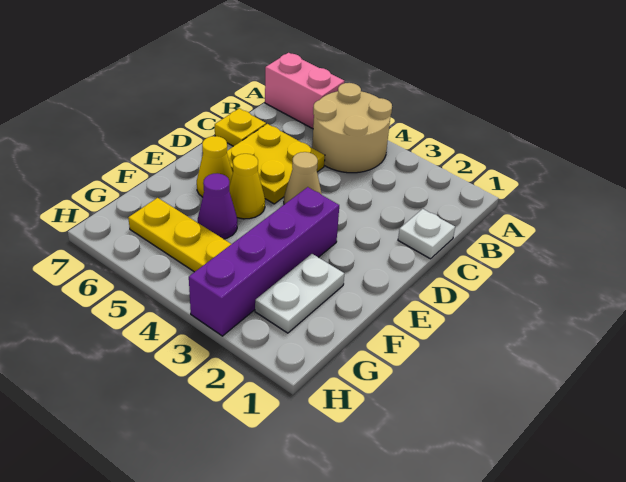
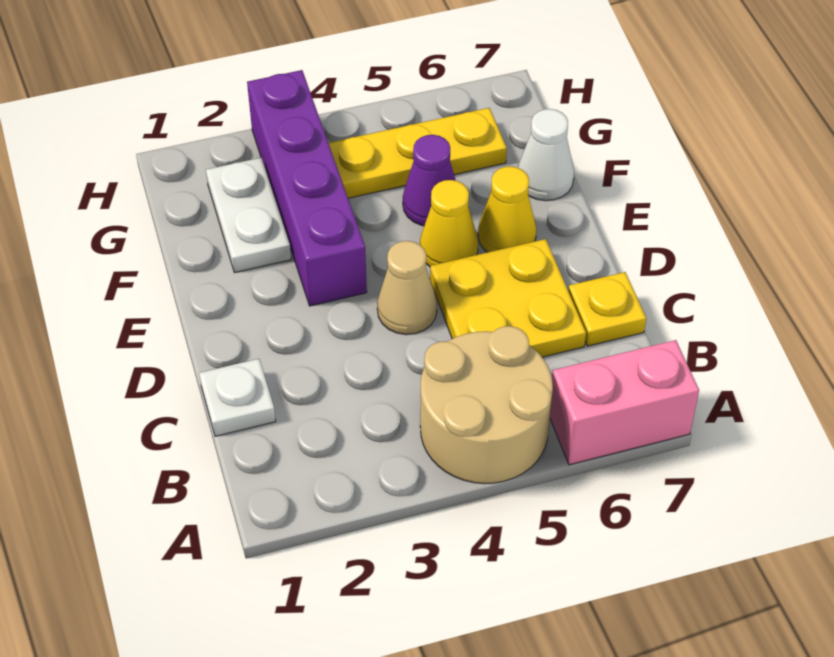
none -> white cone F7 level 1

